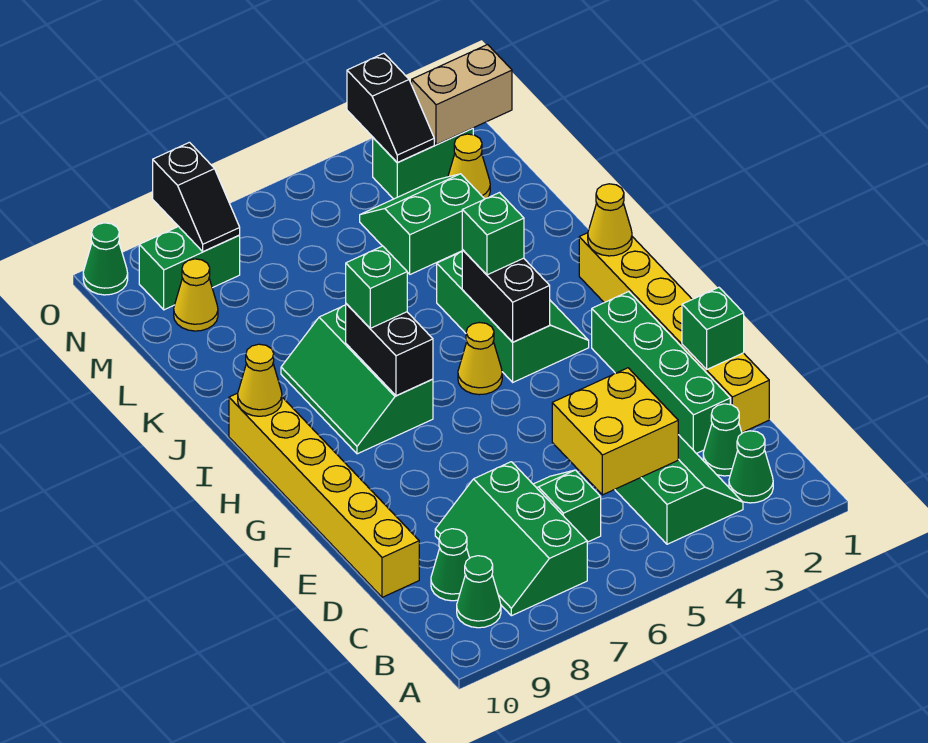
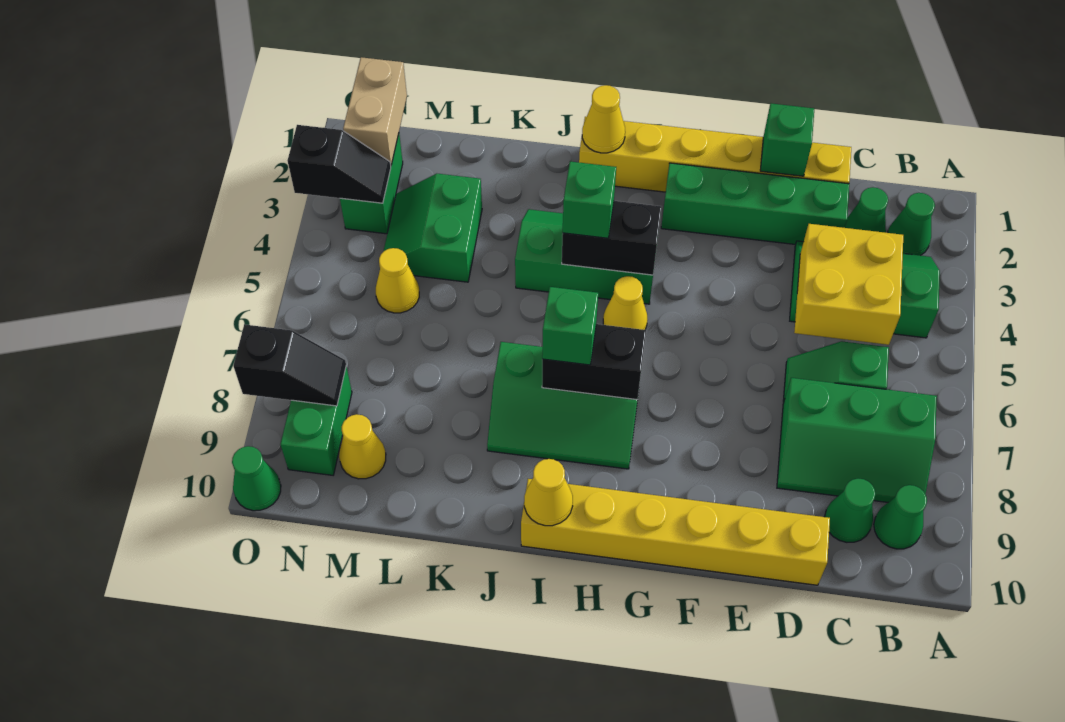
yellow cone M2 level 1 -> yellow cone M5 level 1

